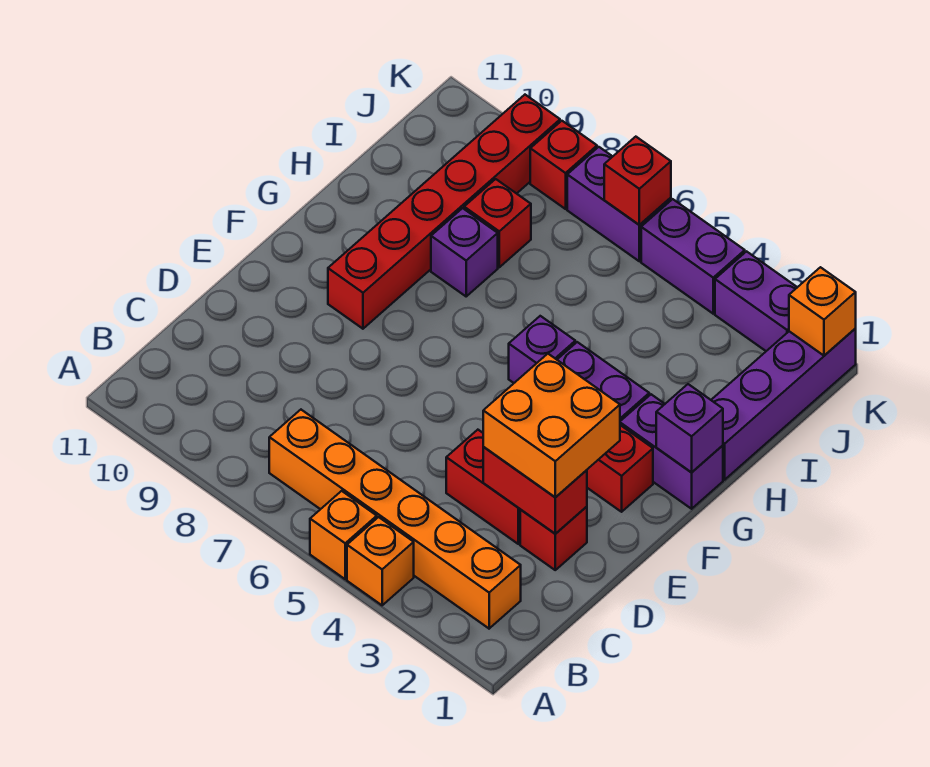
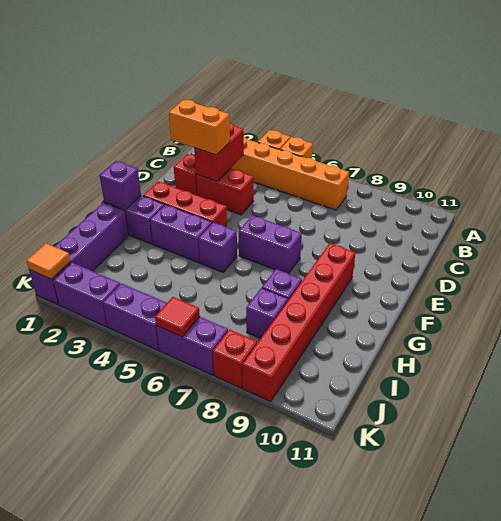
red brick D2:D3 level 2 -> red brick C3:D3 level 2
orange brick D2:E3 level 3 -> orange brick D2:D3 level 3
none -> purple brick F6:F7 level 1
red brick I8 level 1 -> purple brick I8 level 1
orange brick K1 level 2 -> orange tile K1 level 2
red brick K6 level 2 -> red tile K6 level 2

